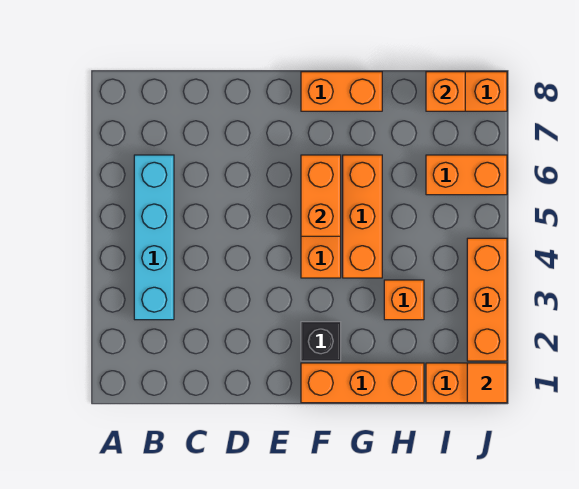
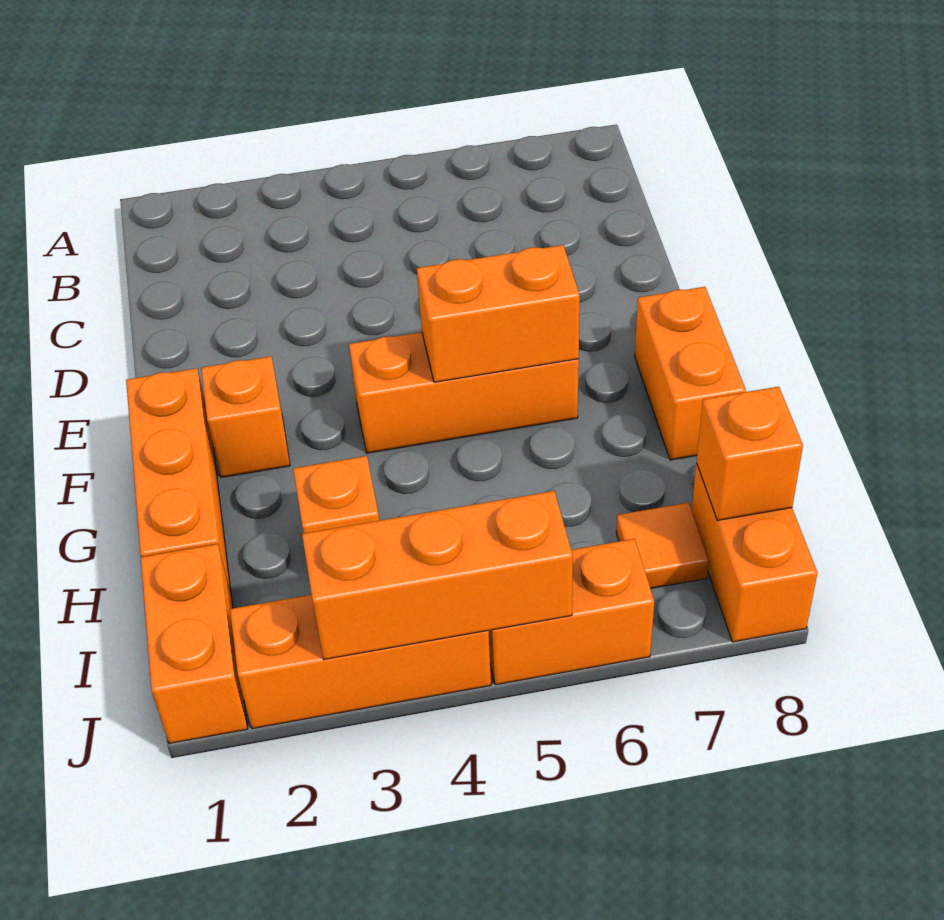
cyan brick B3:B6 level 1 -> none
black brick F2 level 1 -> orange brick F2 level 1
orange brick G4:G6 level 1 -> orange brick J3:J5 level 2
orange brick I6:J6 level 1 -> orange brick J5:J6 level 1
orange tile J1 level 2 -> orange tile I7 level 1

